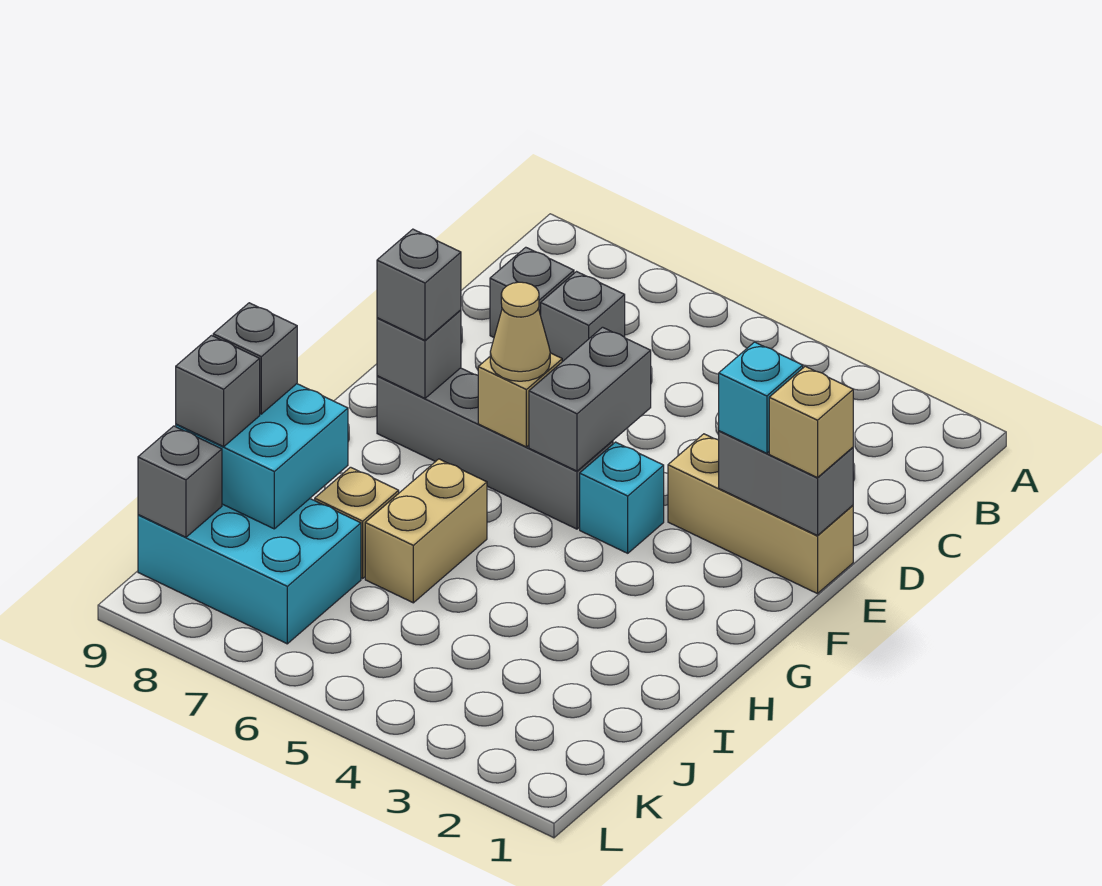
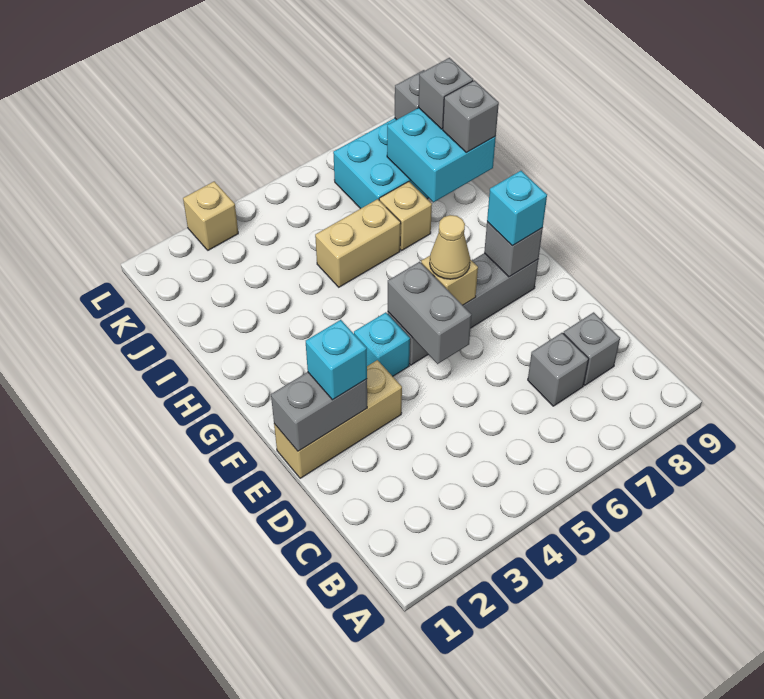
tan brick E1 level 3 -> tan brick L3 level 1
grey brick F8 level 3 -> cyan brick F8 level 3
tan brick H6:I6 level 1 -> tan brick I5:I6 level 1

